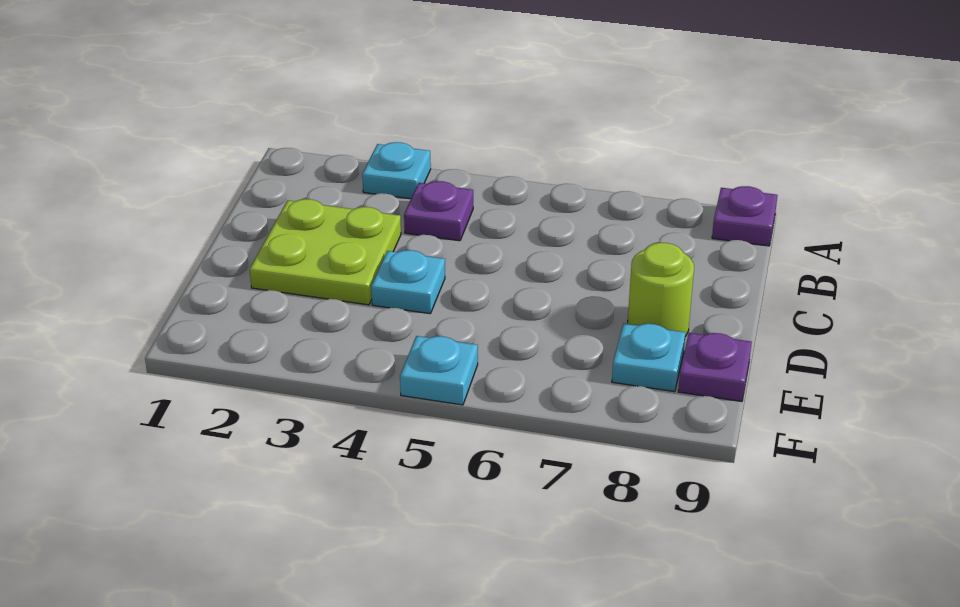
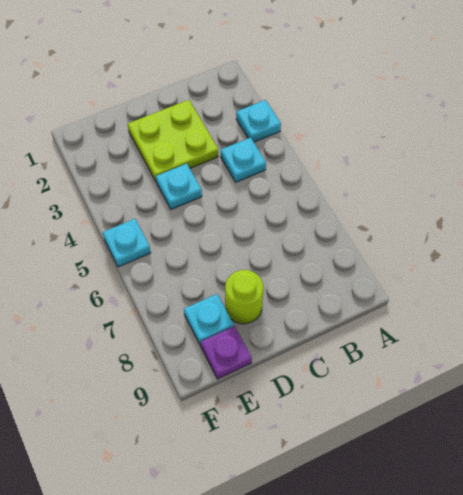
purple plate A9 level 1 -> none
purple plate B4 level 1 -> cyan plate B4 level 1

